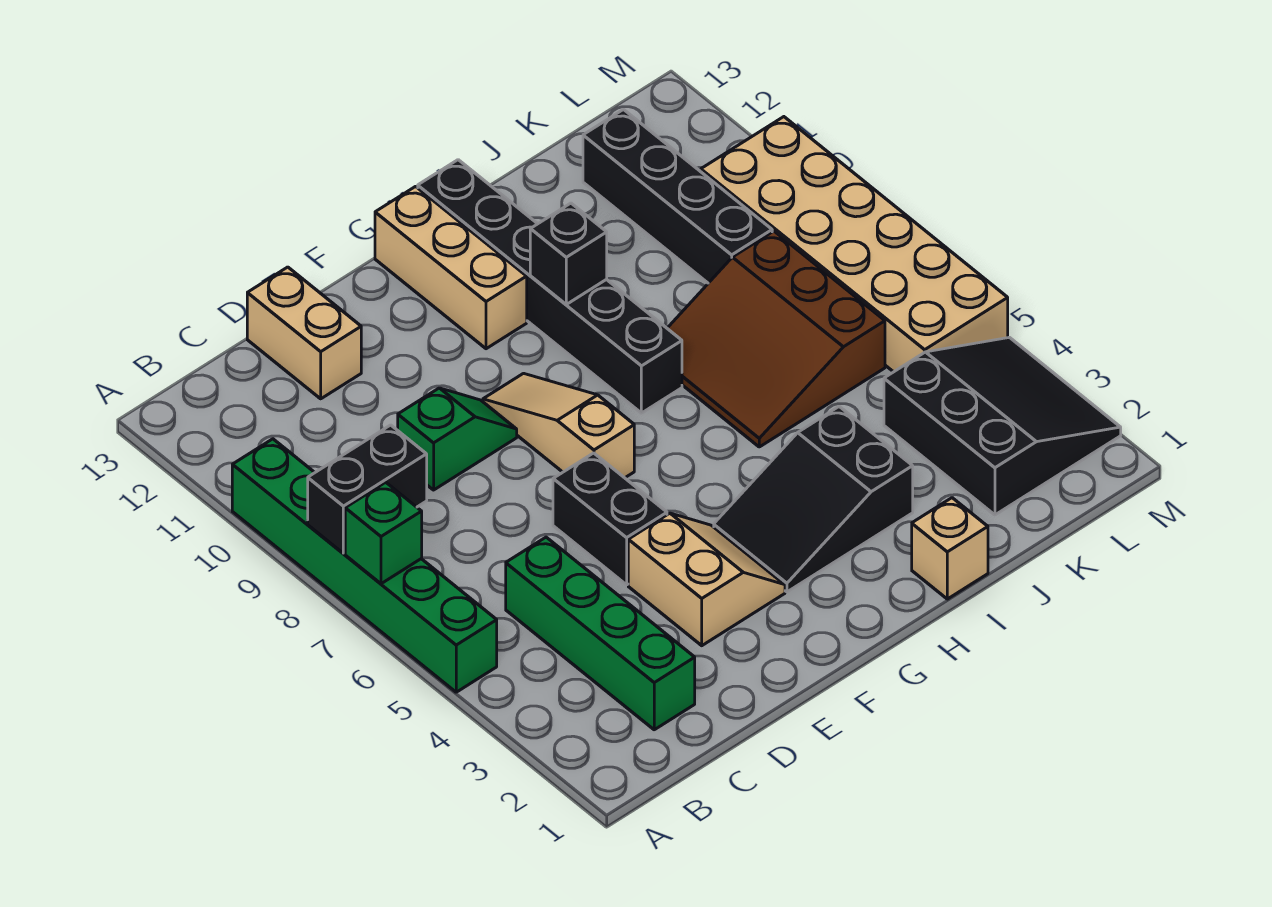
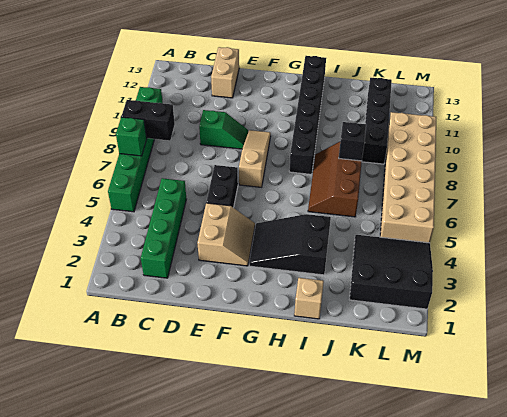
tan brick G11:G13 level 1 -> none
black brick H10 level 2 -> black brick J8 level 2
brown slope I6:K8 level 1 top K -> brown slope I6:J8 level 1 top J
black slope K2:M4 level 1 top K -> black slope K2:M4 level 1 top 2

